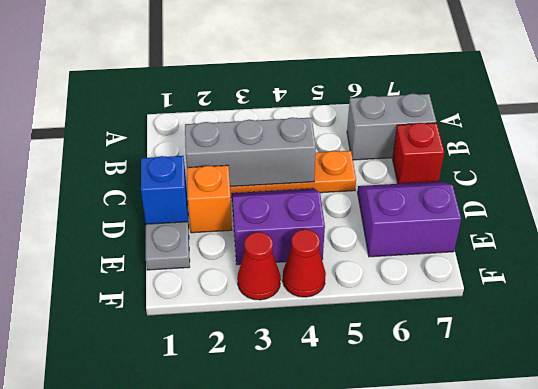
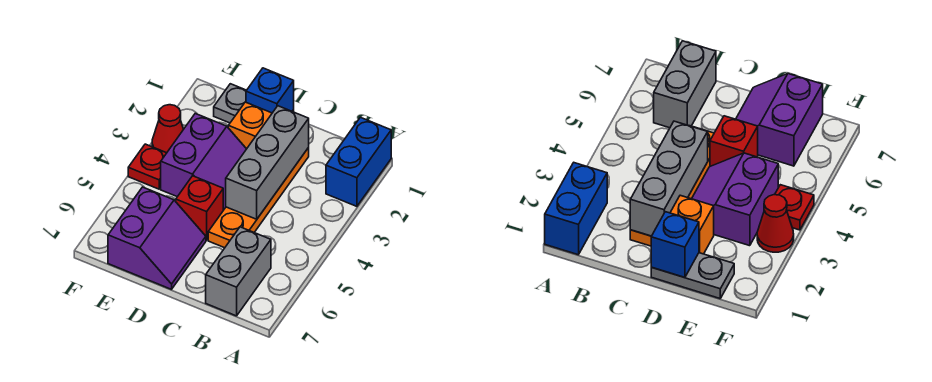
none -> blue brick A1:A2 level 1
red brick C7 level 1 -> red brick D5 level 1
red cone F4 level 1 -> red plate F4 level 1

